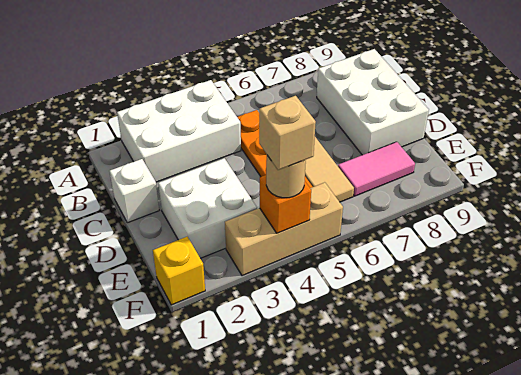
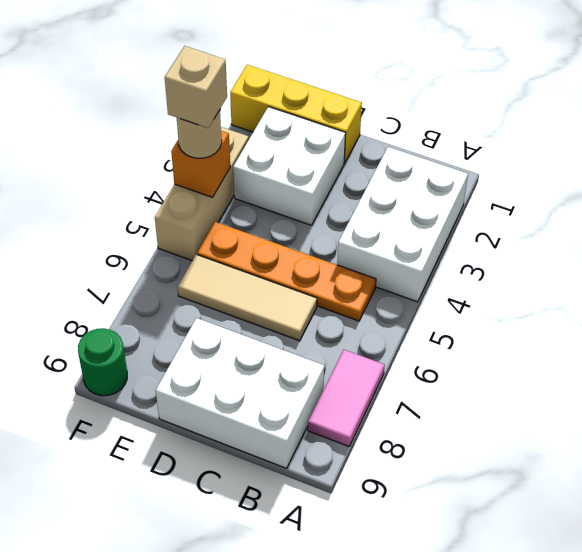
white brick C1 level 1 -> none
pink tile E7:E8 level 1 -> pink tile A7:A8 level 1
yellow brick F1 level 1 -> yellow brick D1:F1 level 1
none -> green round brick F9 level 1

